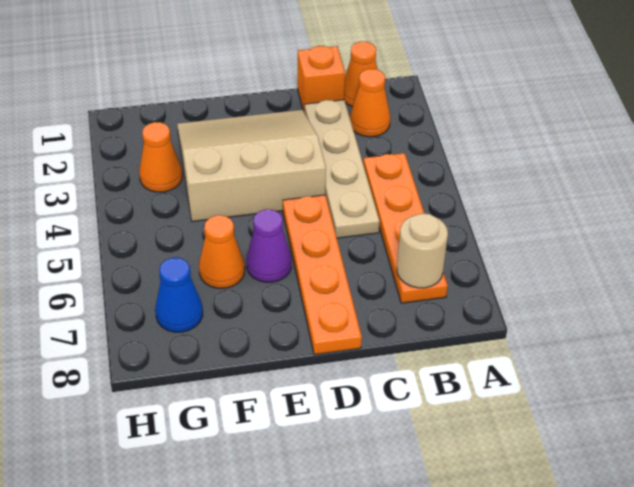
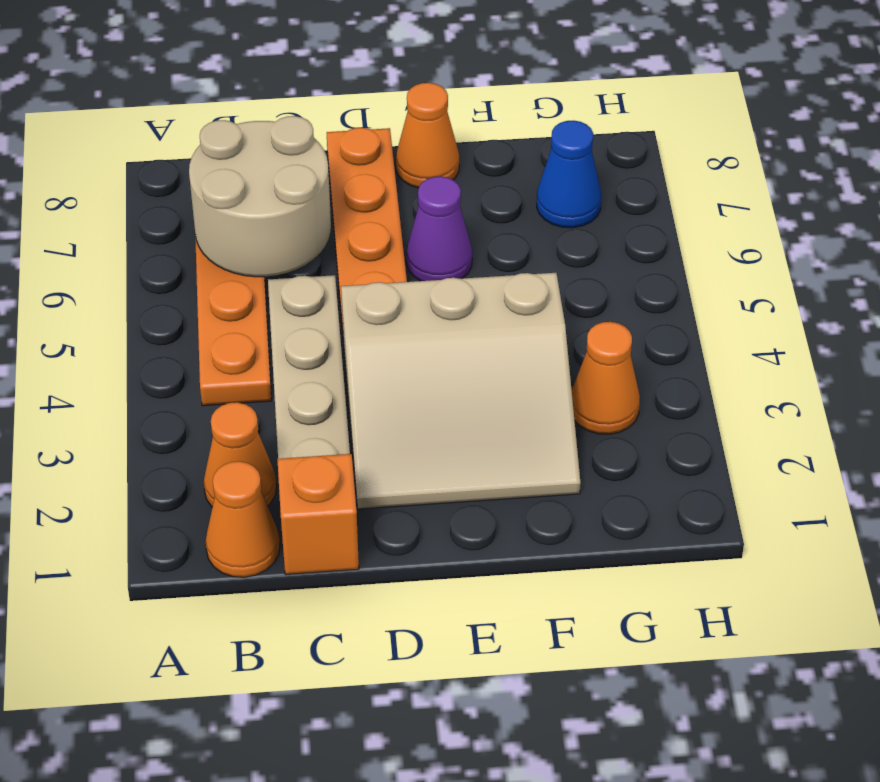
tan round brick B7 level 2 -> tan round brick B6:C7 level 2
orange cone F6 level 1 -> orange cone E8 level 1

